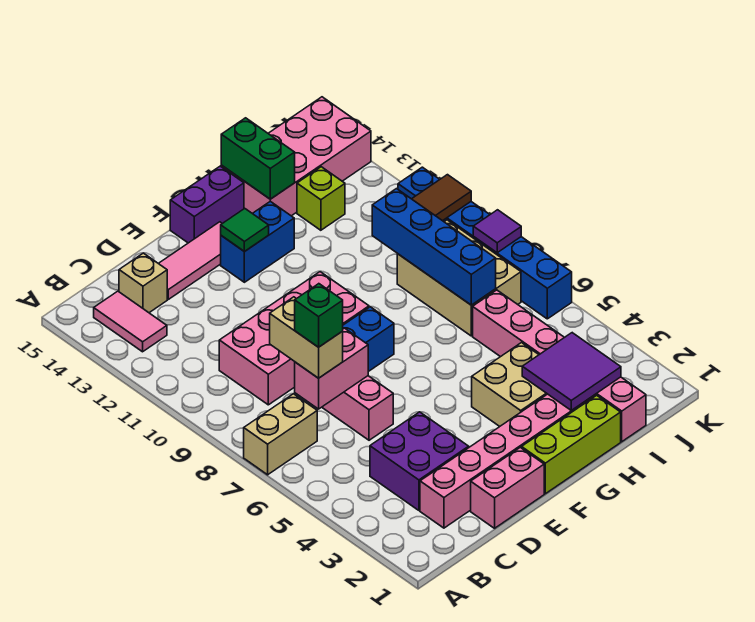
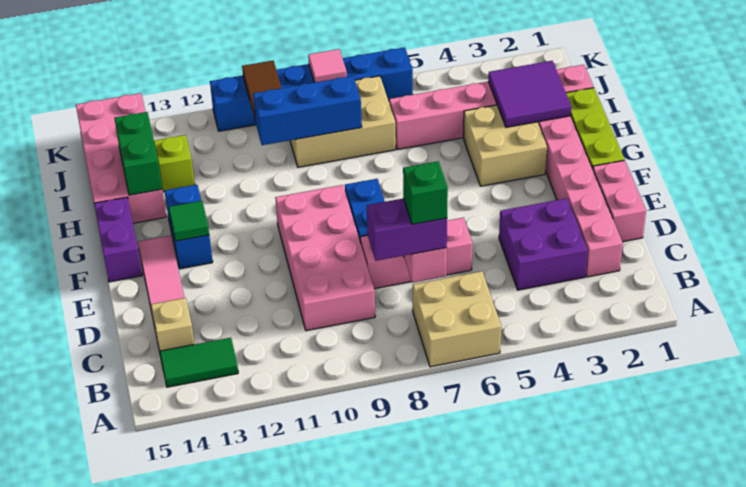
tan brick A7:B7 level 1 -> tan brick A6:B7 level 1
pink tile B13:B14 level 1 -> green tile B13:B14 level 1
tan brick C7:C8 level 3 -> purple brick C7:C8 level 3
green brick H14:H15 level 2 -> green brick H14:I14 level 2
blue brick I7:I10 level 2 -> blue brick I8:I10 level 2
purple tile K8 level 2 -> pink tile K8 level 2

